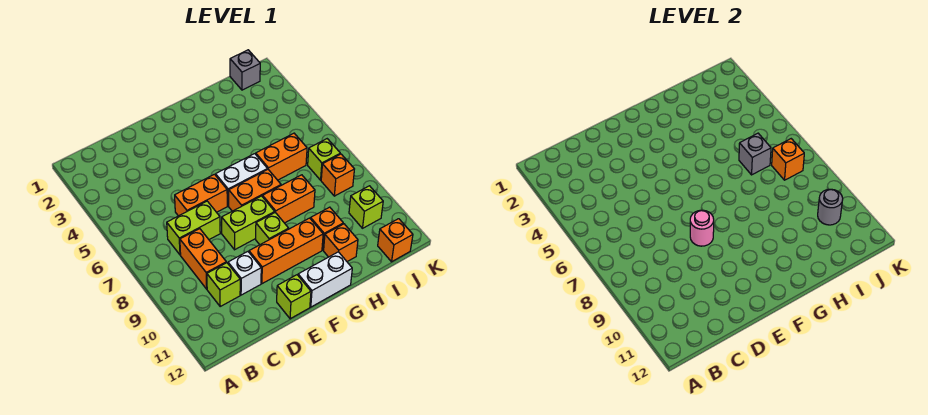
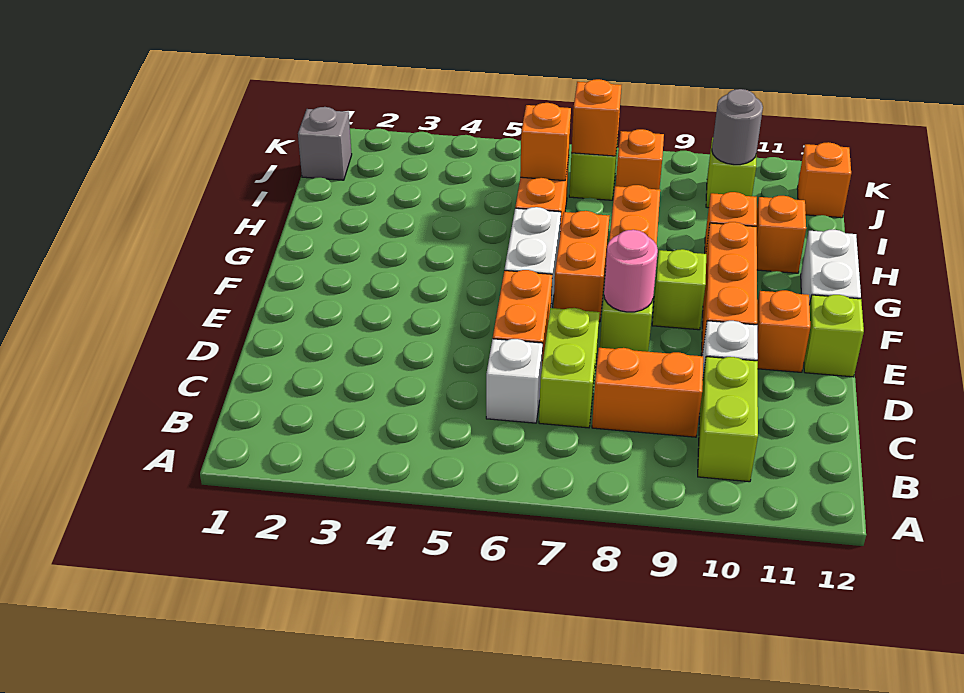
none -> white brick C6 level 1
lime brick C10 level 1 -> lime brick B10:C10 level 1
none -> orange brick E11 level 1
grey brick I6 level 2 -> orange brick I6 level 2

